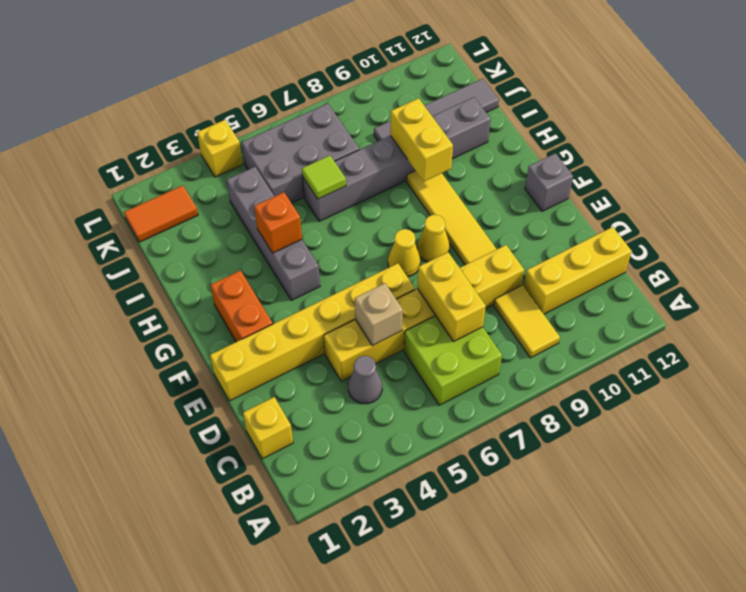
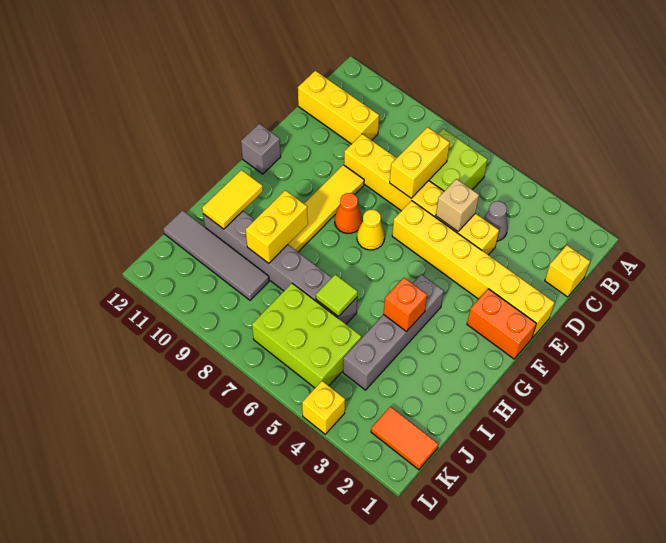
yellow tile B9:C9 level 1 -> yellow tile H11:I11 level 2
orange brick F2:G2 level 1 -> orange brick F1:F2 level 1
yellow cone F8 level 1 -> orange cone F8 level 1
grey brick J5:K7 level 1 -> lime brick J5:K7 level 1

